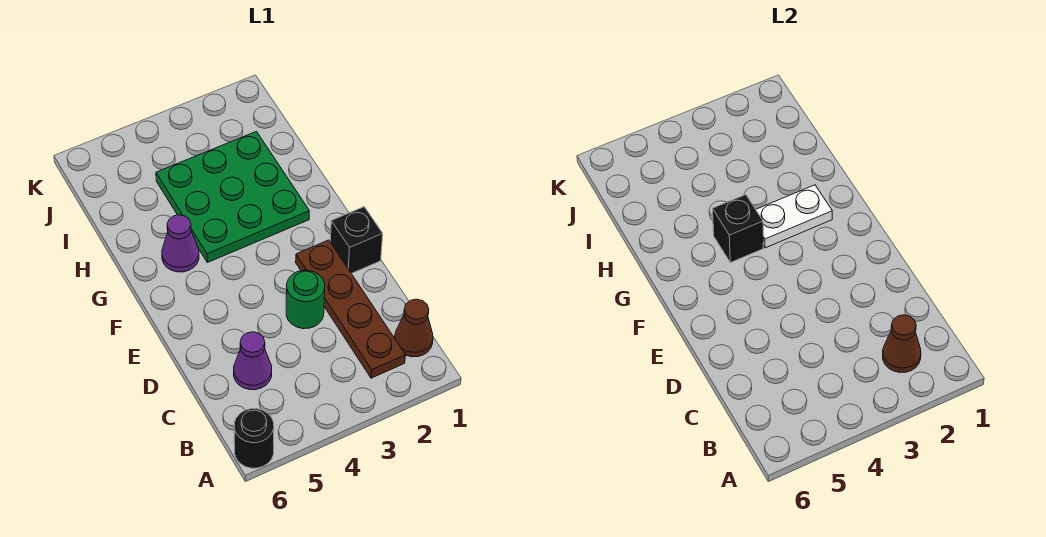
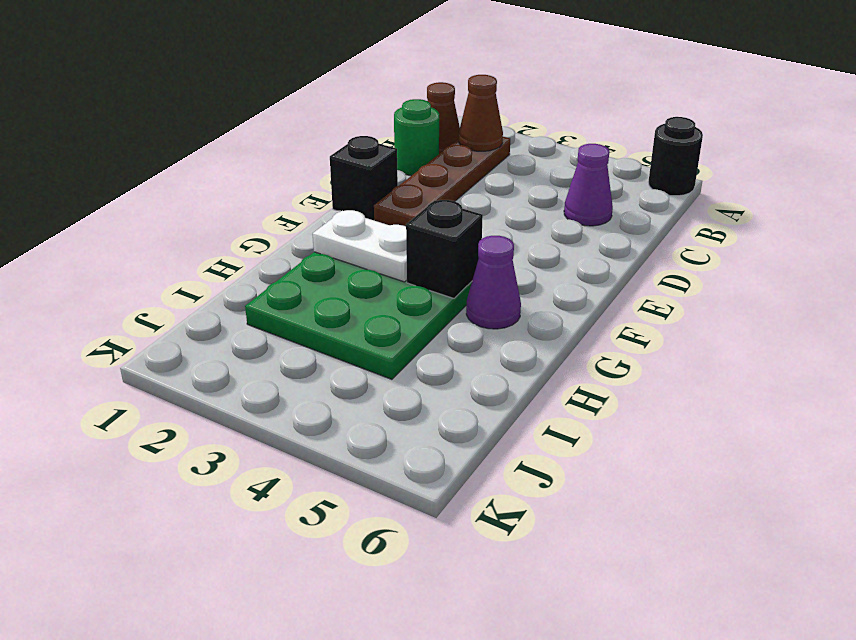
green round brick D3 level 1 -> green round brick C1 level 1

